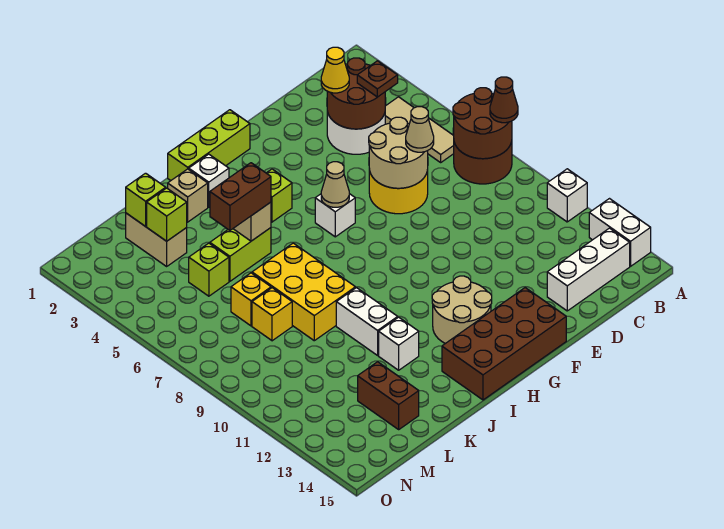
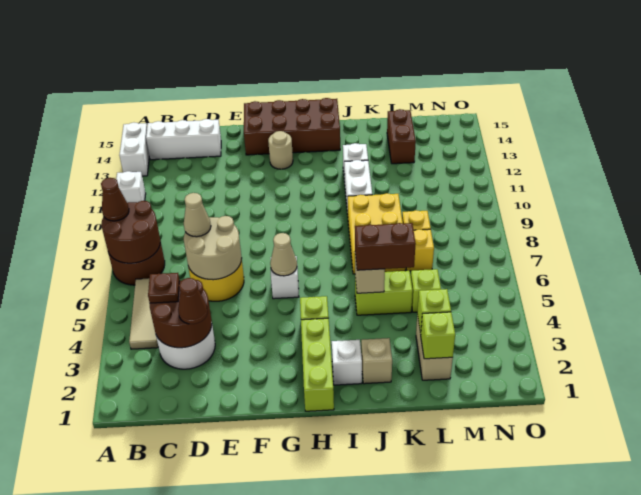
yellow cone D3 level 3 -> brown cone D3 level 3
lime brick G1:I1 level 1 -> lime brick H1:H3 level 1
tan round brick G12:H13 level 1 -> tan round brick G13 level 1

